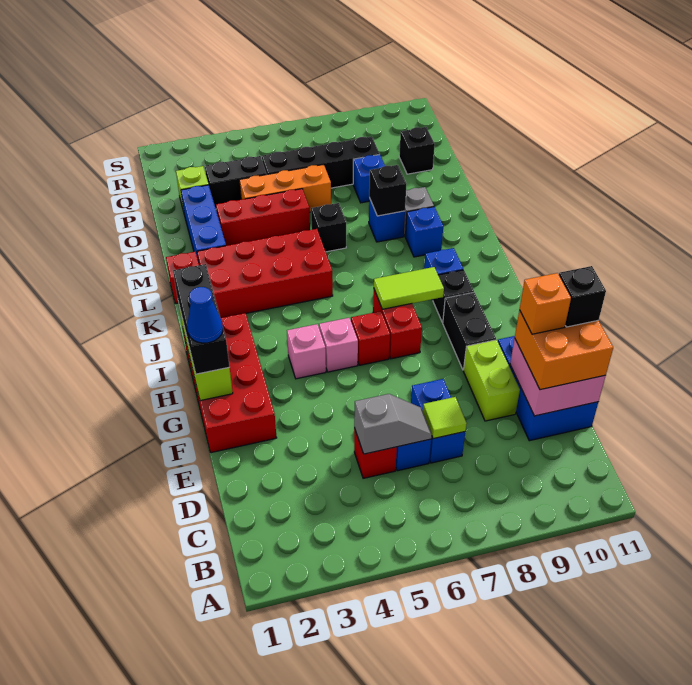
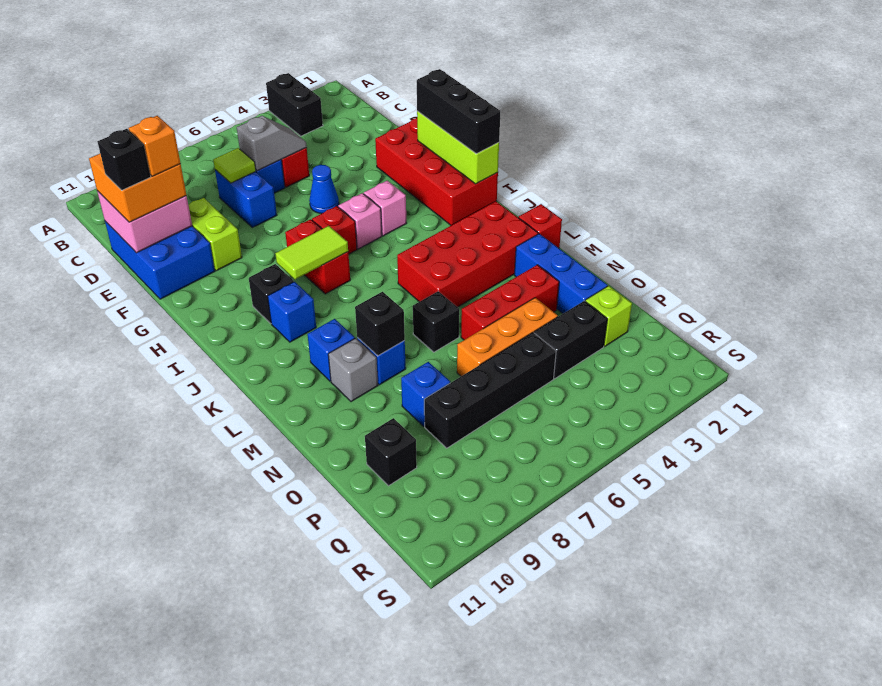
grey slope D5:D6 level 2 top 5 -> grey slope D5:D6 level 2 top 6
blue cone G1 level 4 -> blue cone F5 level 1
black brick G9:H9 level 1 -> black brick A3:B3 level 1

